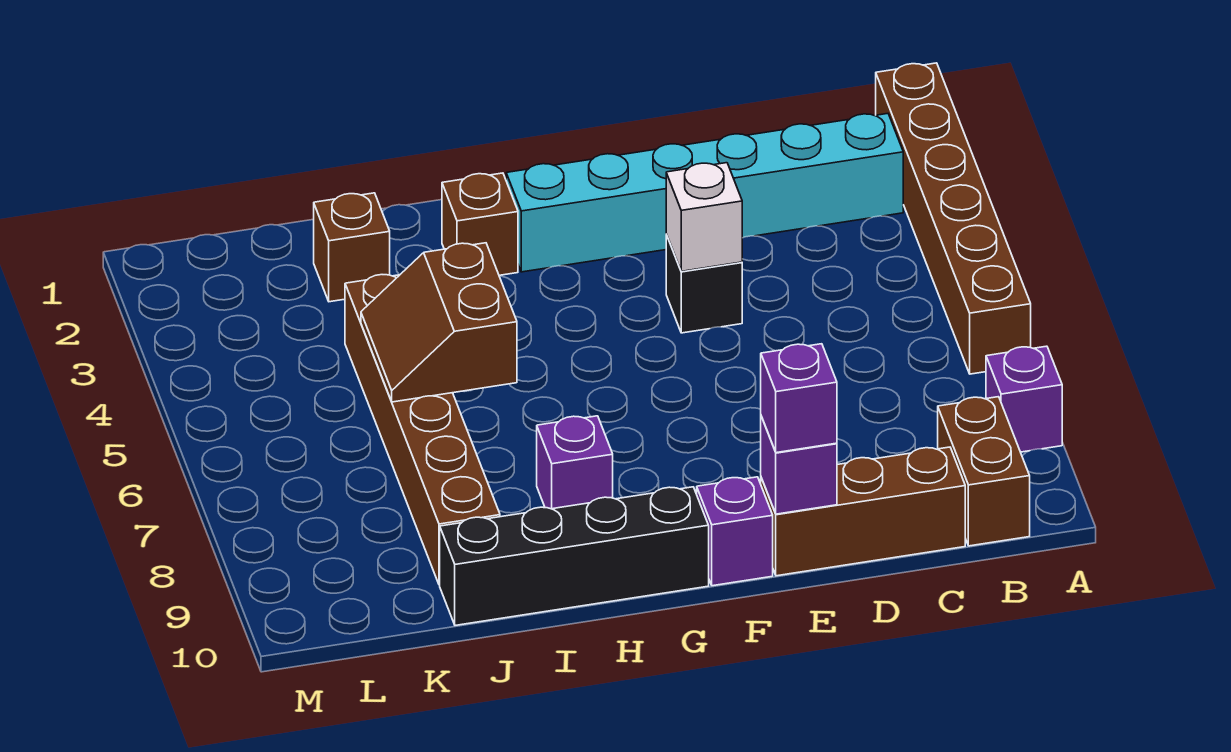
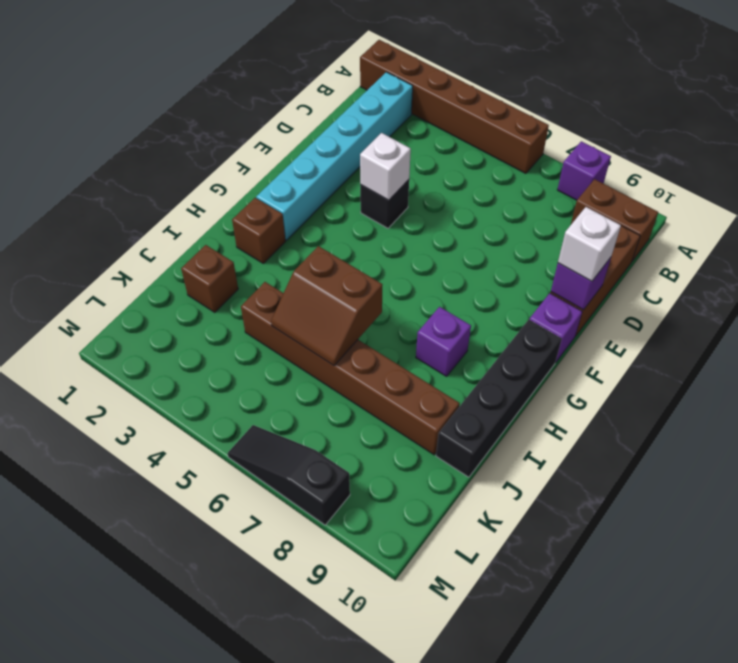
purple brick E10 level 3 -> white brick E10 level 3
none -> black slope M6:M8 level 1 top 8

